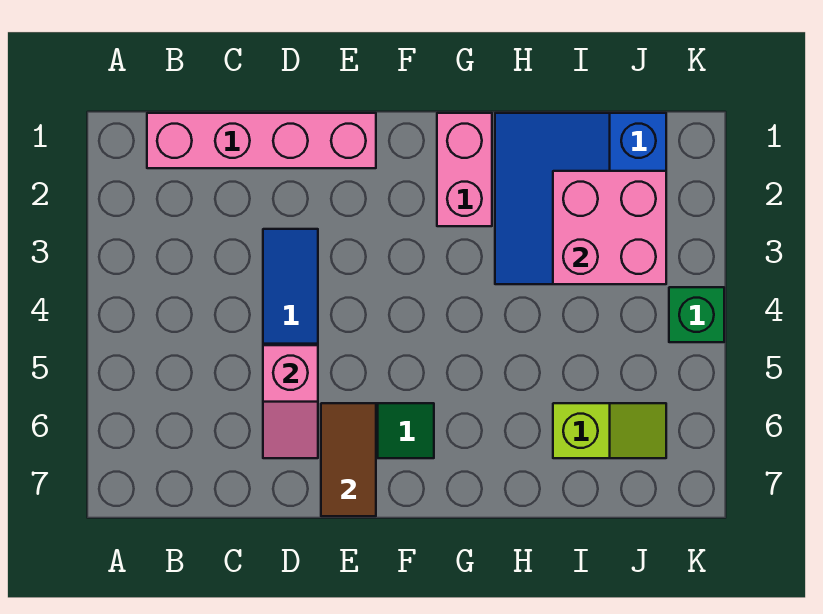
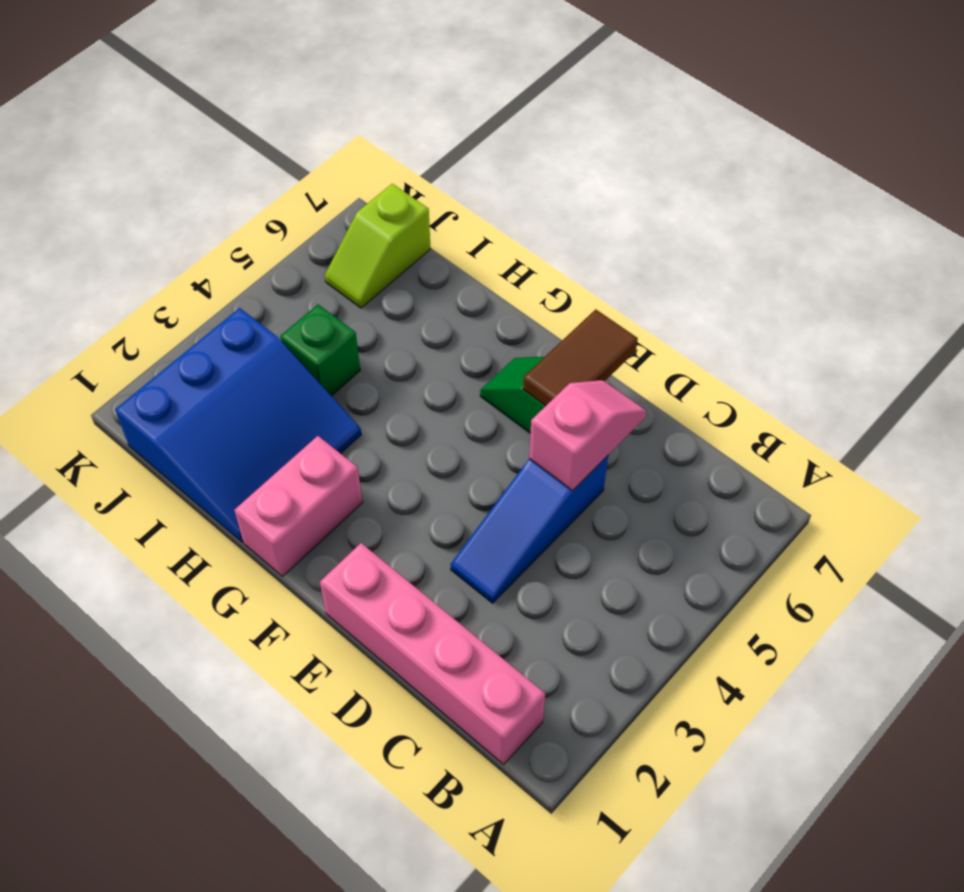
pink brick I2:J3 level 2 -> none
lime slope I6:J6 level 1 top I -> lime slope J6:J7 level 1 top 7
green brick K4 level 1 -> green brick I4 level 1

